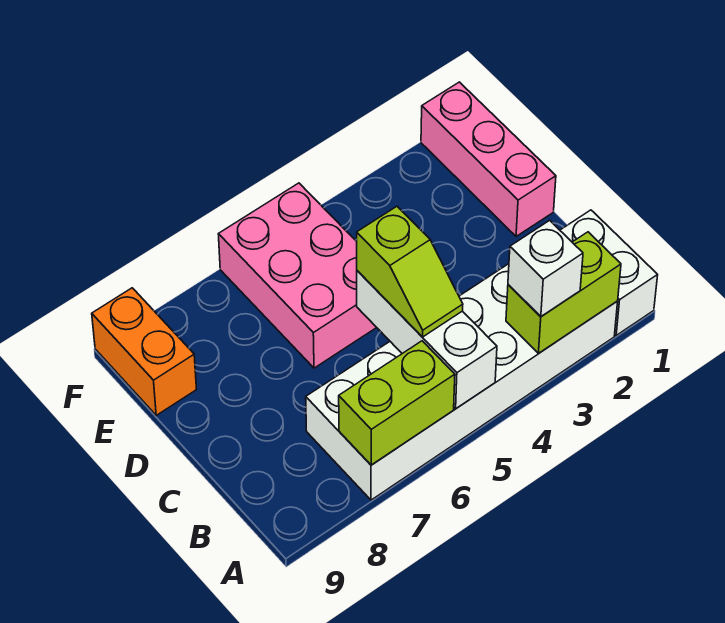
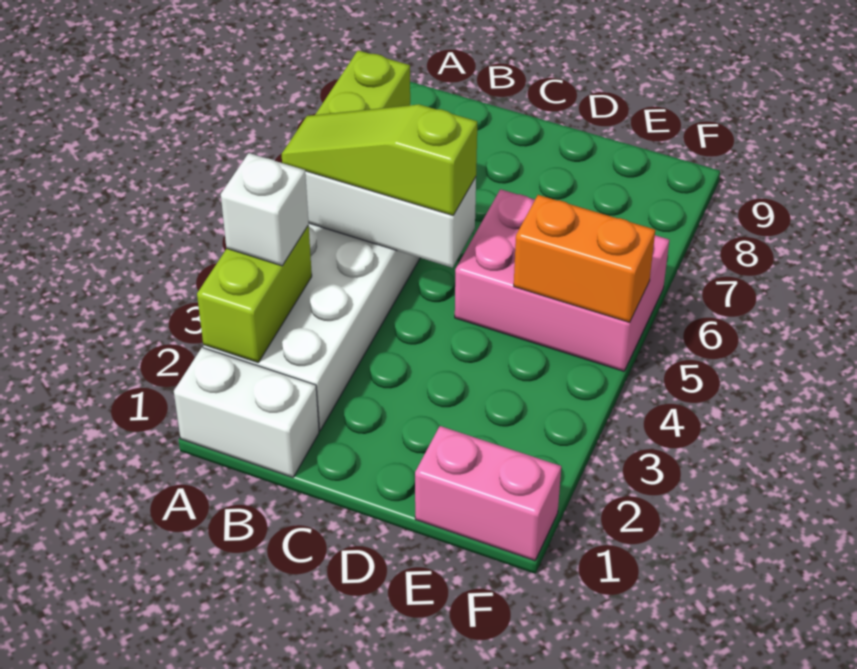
lime slope B5:C5 level 3 top C -> lime slope A5:C5 level 3 top C
pink brick D1:F1 level 1 -> pink brick E1:F1 level 1
orange brick E9:F9 level 1 -> orange brick E5:F5 level 2

